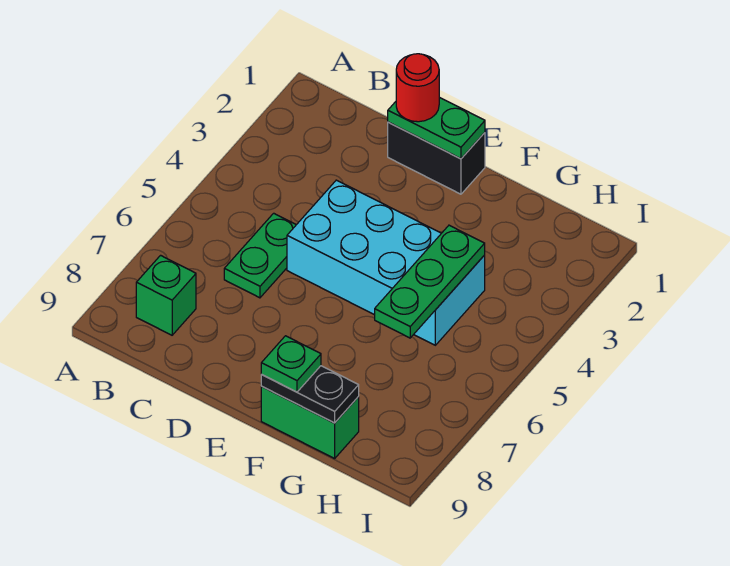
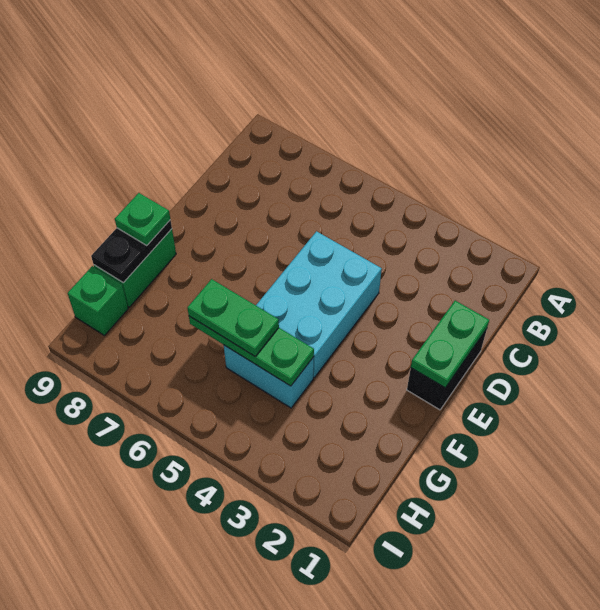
green brick B8 level 1 -> green brick H9 level 1
green plate C5:C6 level 1 -> green plate G5:G6 level 3
red round brick D1 level 3 -> none

